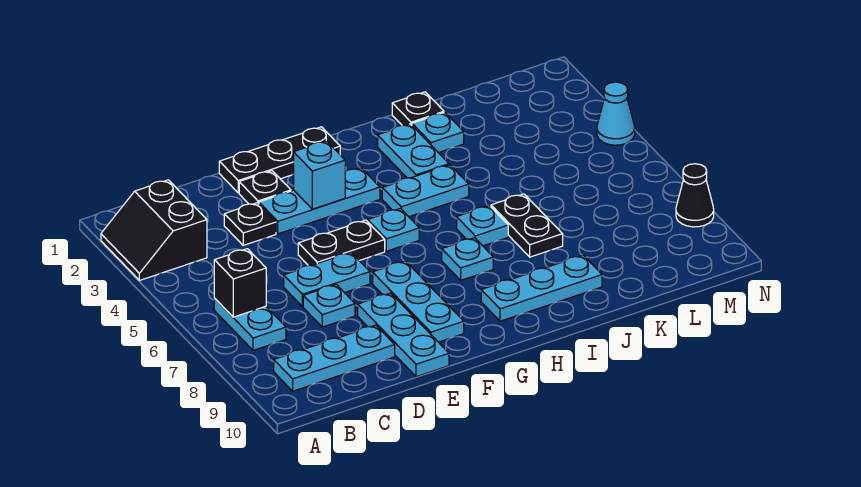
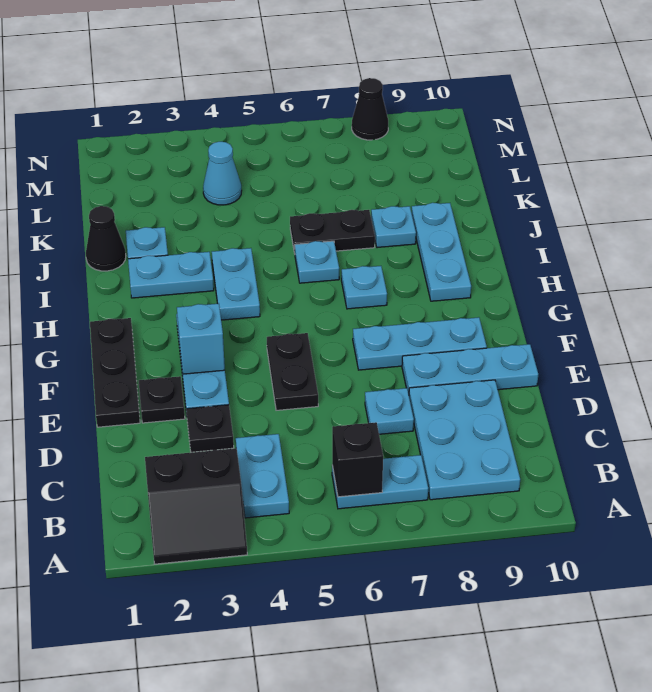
cyan plate B9:D9 level 1 -> cyan plate B8:D9 level 1
cyan plate D6:E6 level 1 -> cyan plate B4:C4 level 1
cyan plate G5 level 1 -> cyan plate J8 level 1
black plate J1 level 1 -> black cone J1 level 1
cyan cone N4 level 1 -> cyan cone L4 level 1

